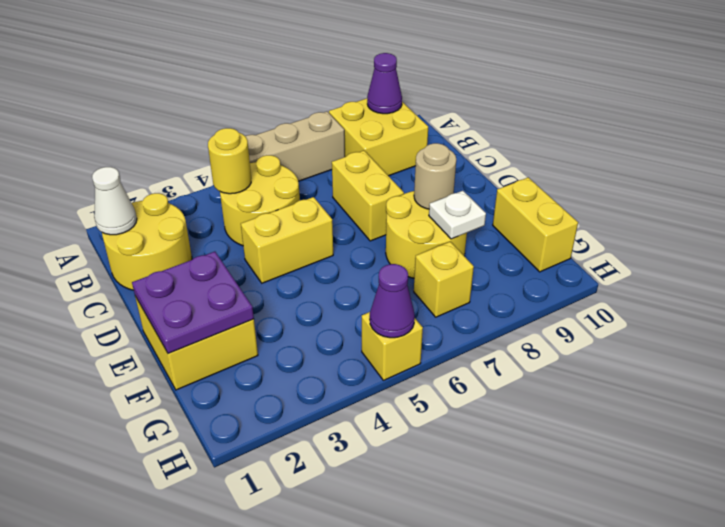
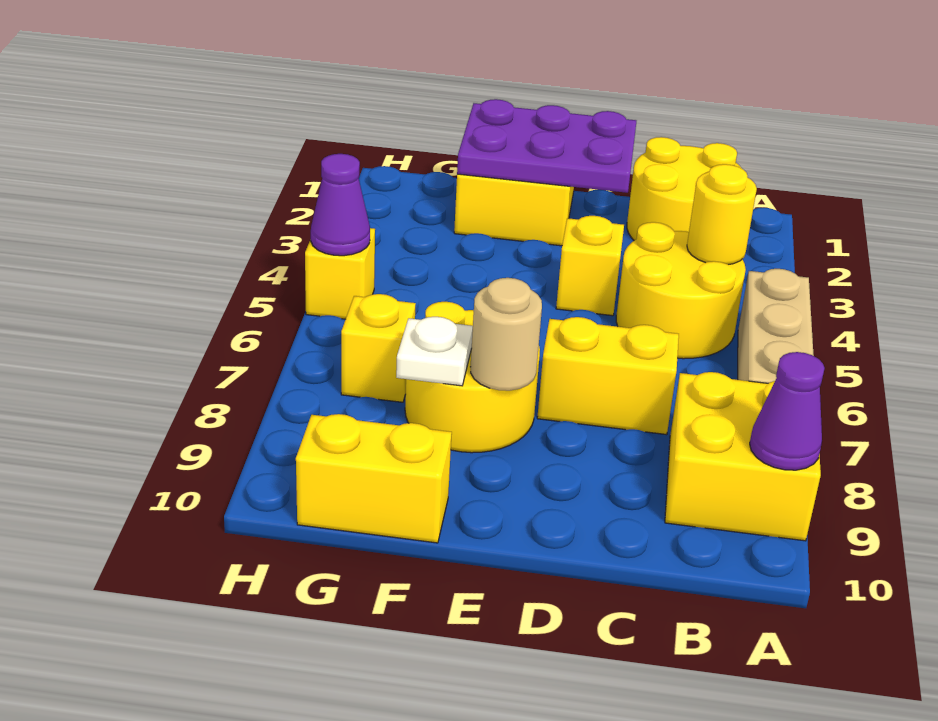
white cone B1 level 2 -> none
yellow brick D4:D5 level 1 -> yellow brick D4 level 1
purple plate E1:F2 level 2 -> purple plate D1:F2 level 2

